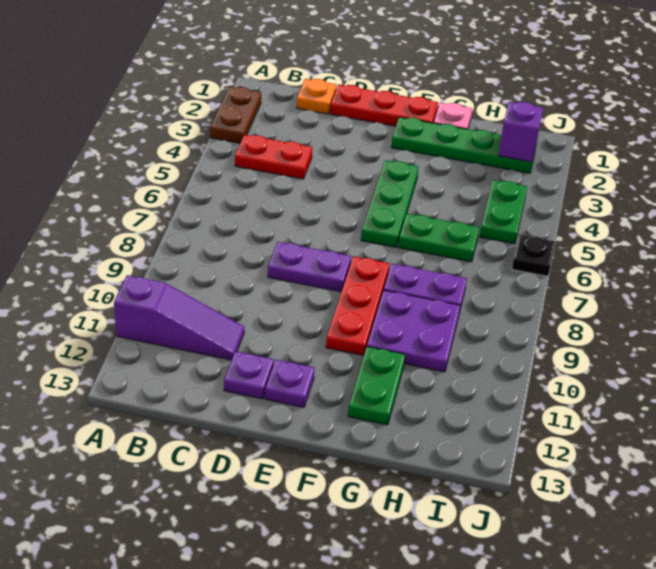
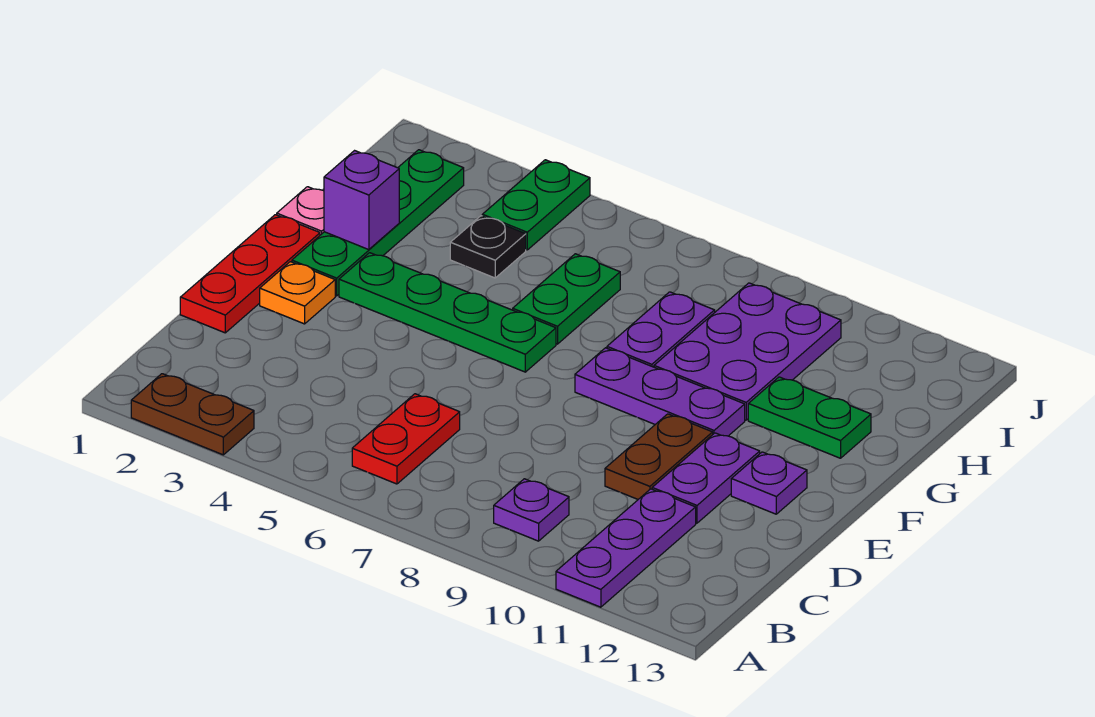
purple slope A11:C11 level 1 top A -> purple plate A11:C11 level 1
red plate B4:C4 level 1 -> red plate B6:C6 level 1
orange plate C1 level 1 -> orange plate E2 level 1
purple plate D8:E8 level 1 -> purple plate D11:E11 level 1
none -> brown plate D10:E10 level 1
purple plate D12 level 1 -> purple plate B9 level 1
green plate F4:F6 level 1 -> green plate F3:F6 level 1
red plate F8:F10 level 1 -> purple plate F8:F10 level 1
purple plate G9:H10 level 1 -> purple plate G9:I10 level 1
purple brick I2 level 2 -> purple brick G2 level 2
green plate I4:I5 level 1 -> green plate I4:J4 level 1
black plate J6 level 1 -> black plate H4 level 1

